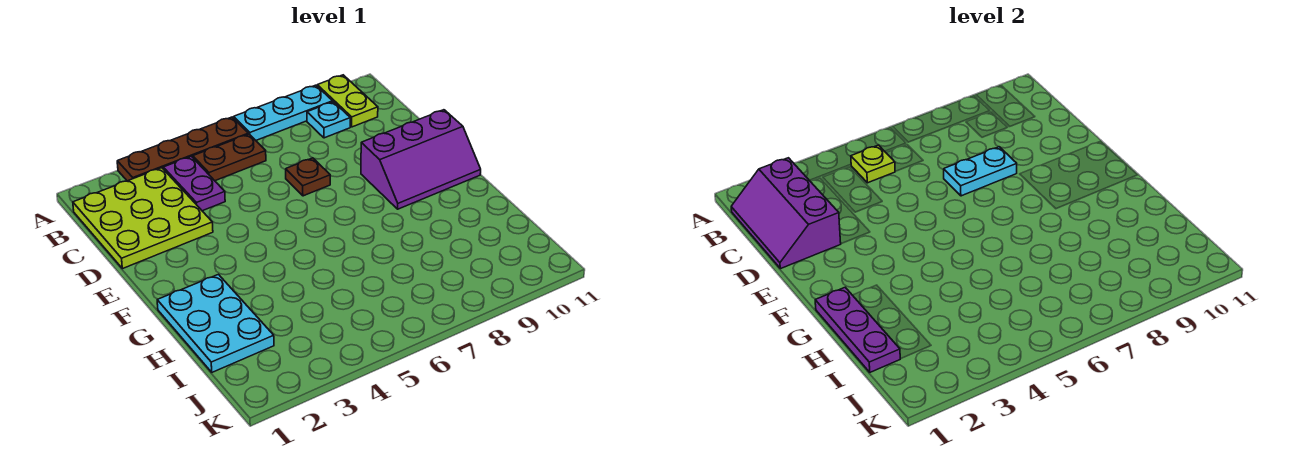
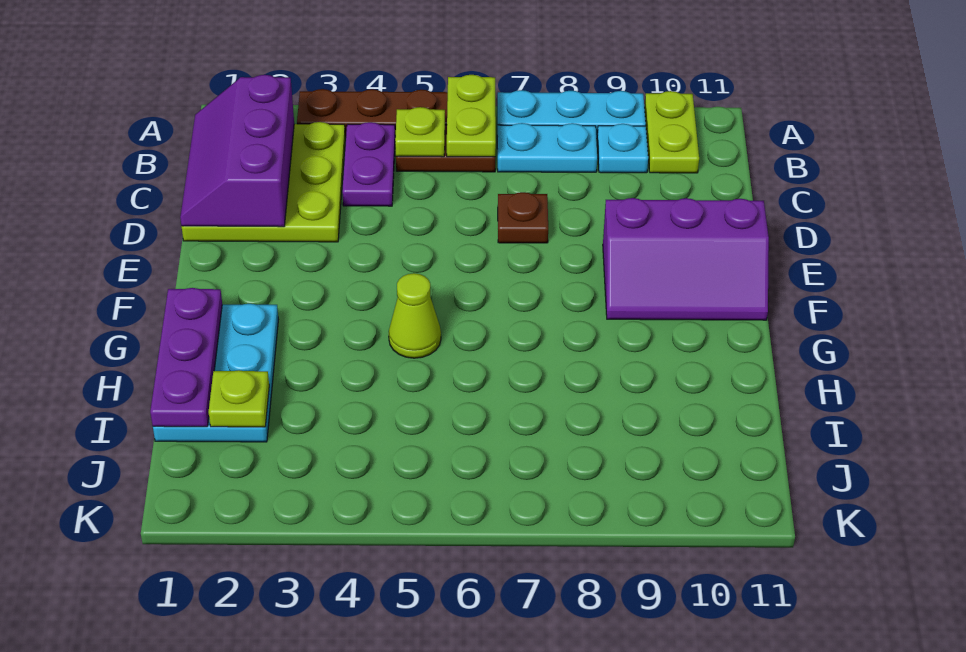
none -> lime plate A6:B6 level 2
cyan plate D7:D8 level 2 -> cyan plate B7:B8 level 1
none -> lime cone G5 level 1
none -> lime plate I2 level 2

